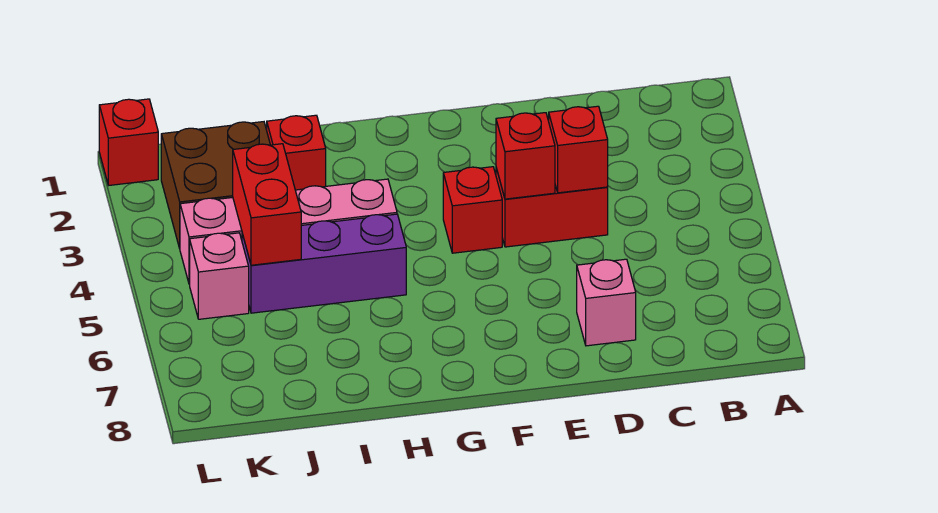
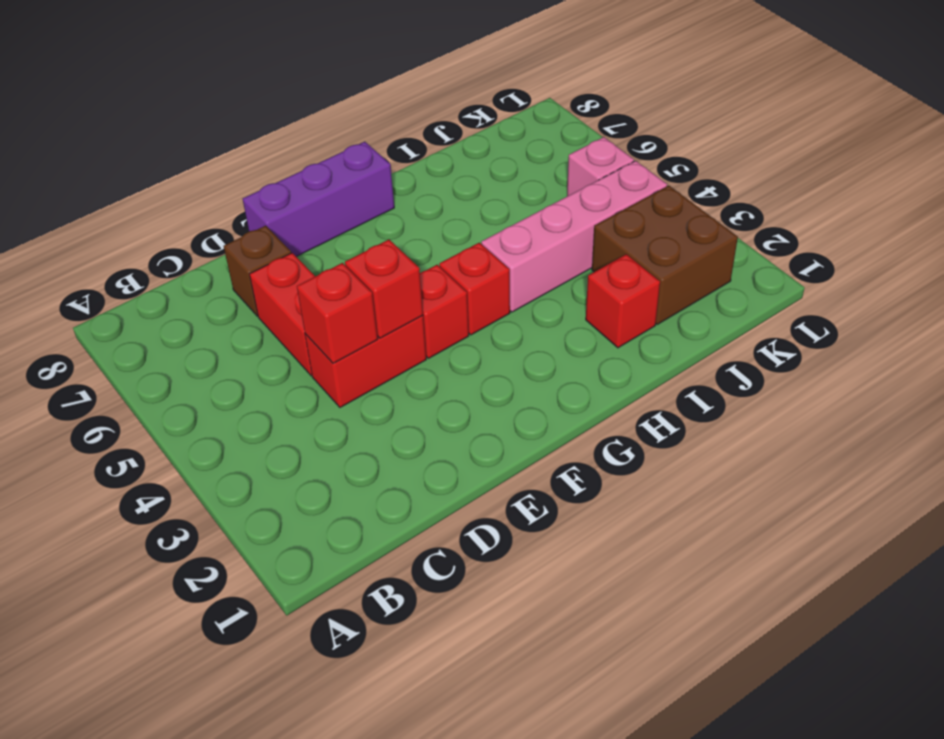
pink brick D7 level 1 -> brown brick D7 level 1
purple brick H5:J5 level 1 -> purple brick E8:G8 level 1
red brick J4:J5 level 2 -> red brick D5:D6 level 1
red brick L1 level 1 -> red brick G4 level 1

